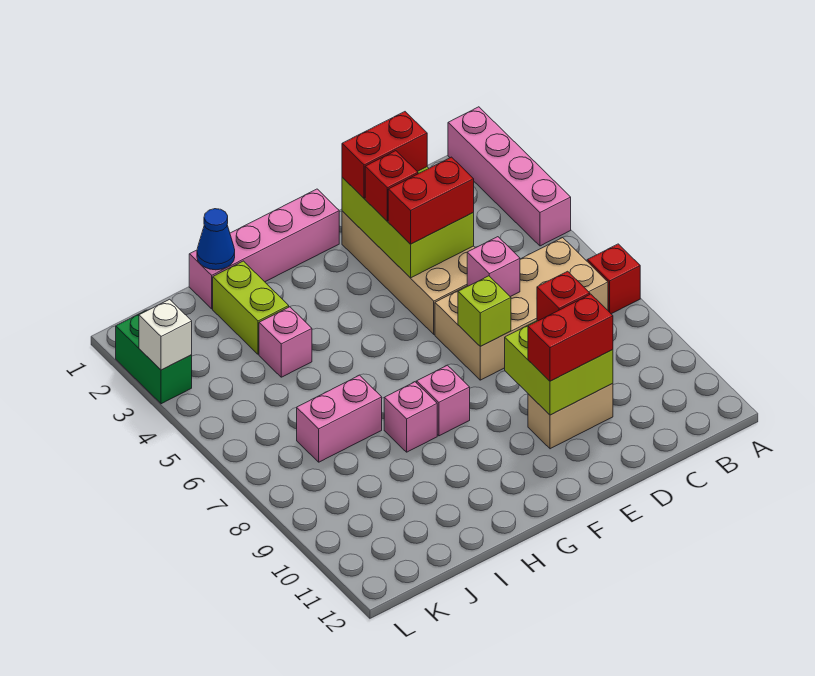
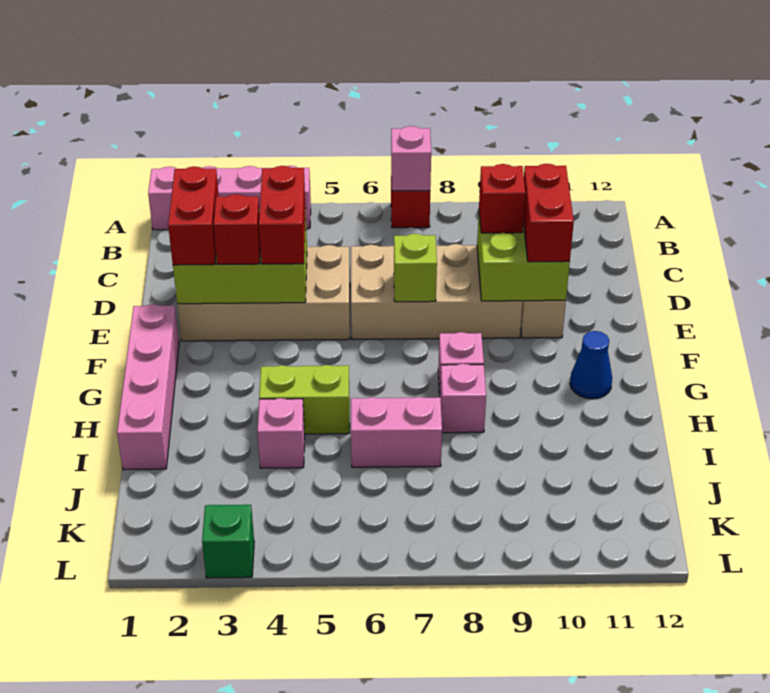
tan brick B6:E7 level 1 -> tan brick D6:E9 level 1
pink brick D6 level 2 -> pink brick A7 level 2
blue cone I1 level 2 -> blue cone G11 level 1
lime brick I2:I3 level 1 -> lime brick H4:H5 level 1
pink brick I7:J7 level 1 -> pink brick I6:I7 level 1
green brick L2:L3 level 1 -> green brick L3 level 1
white brick L3 level 2 -> none

